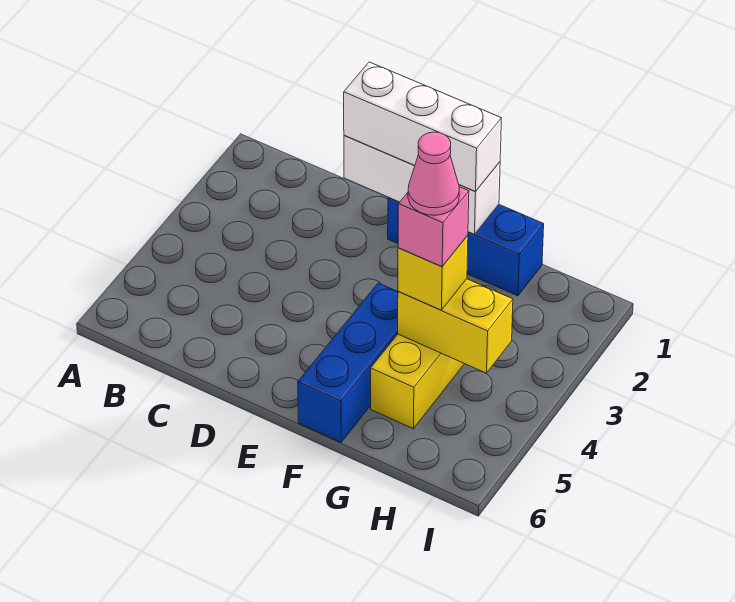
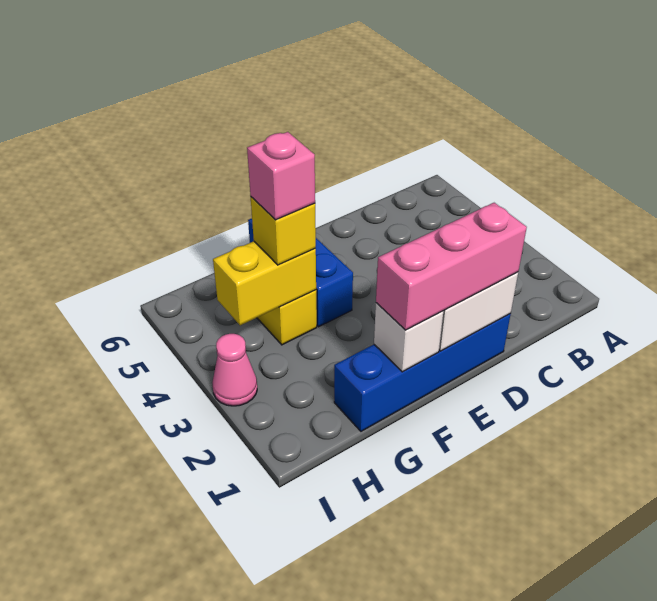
white brick D1:F1 level 3 -> pink brick D1:F1 level 3
blue brick E1:G1 level 1 -> blue brick D1:G1 level 1
pink cone G4 level 5 -> pink cone I3 level 1

